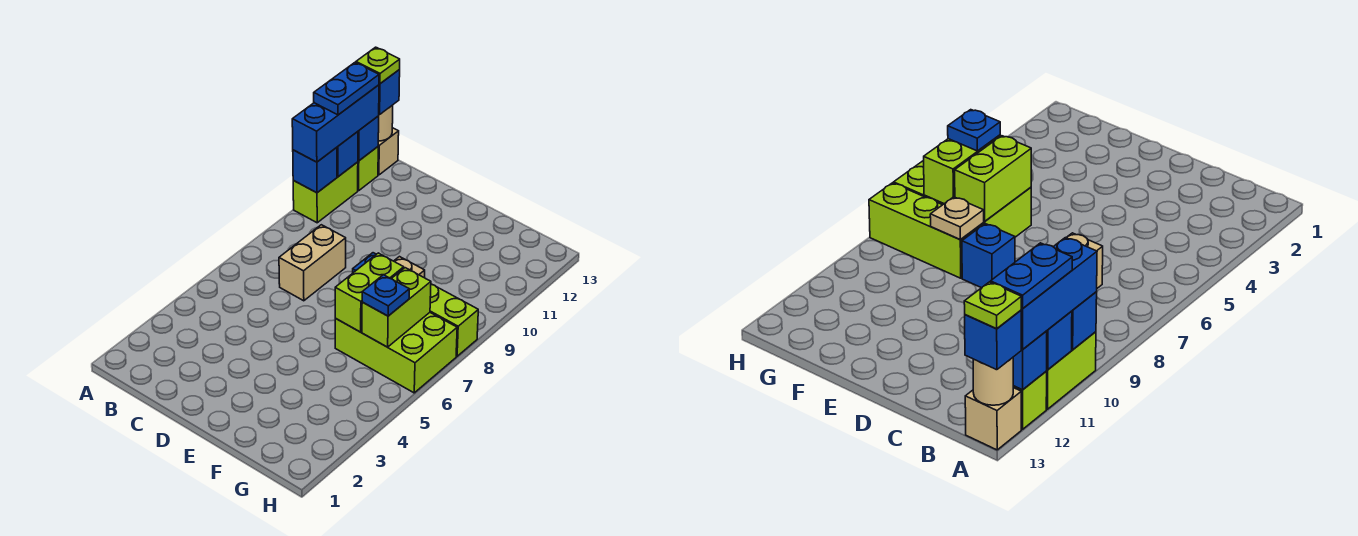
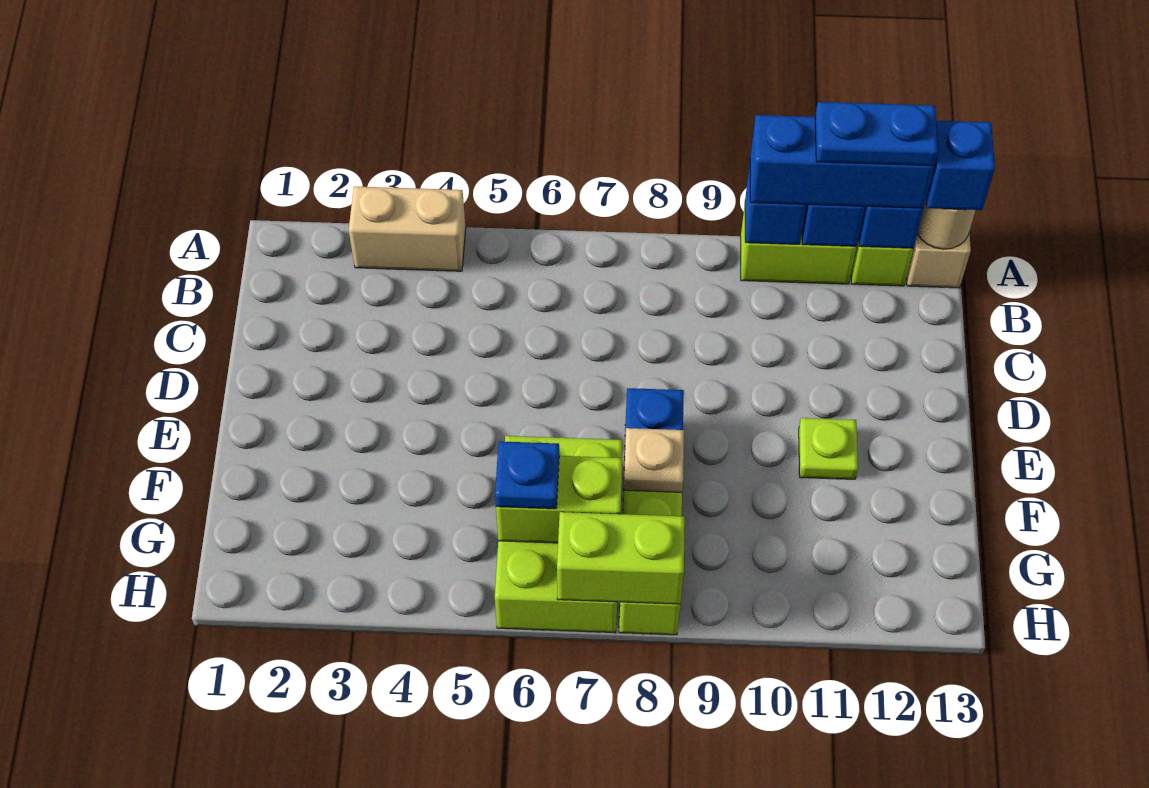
lime plate A13 level 4 -> lime plate E11 level 1
tan brick C7:C8 level 1 -> tan brick A3:A4 level 1
lime brick F6:F7 level 2 -> lime brick H7:H8 level 2

